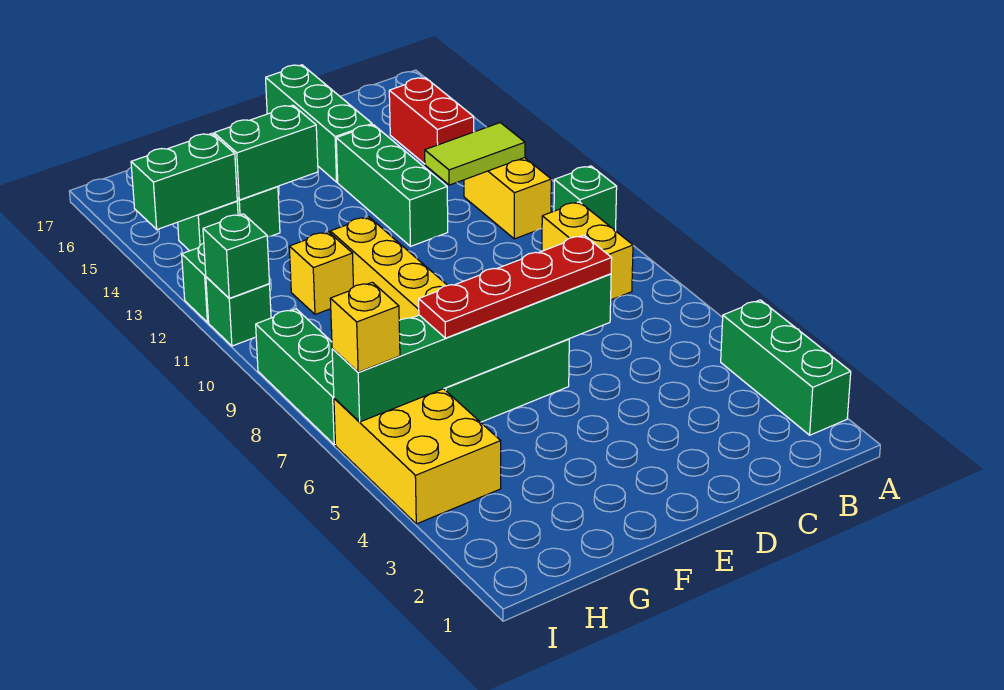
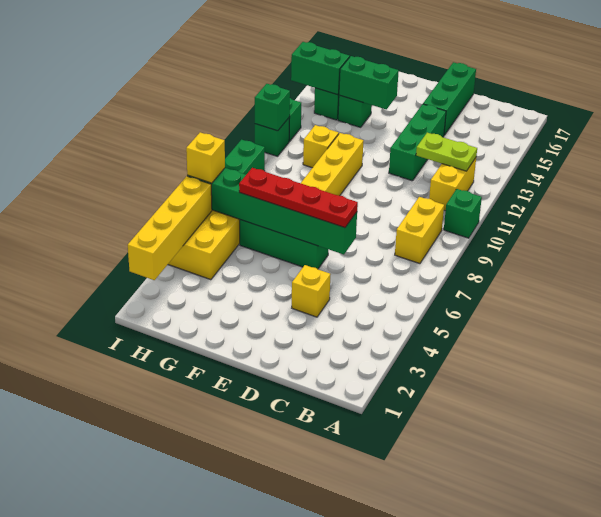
green brick A2:A4 level 1 -> none
lime tile B12:C12 level 2 -> lime plate B12:C12 level 2
red brick B14:B15 level 1 -> none
none -> yellow brick D4 level 1
none -> yellow brick I2:I5 level 2

